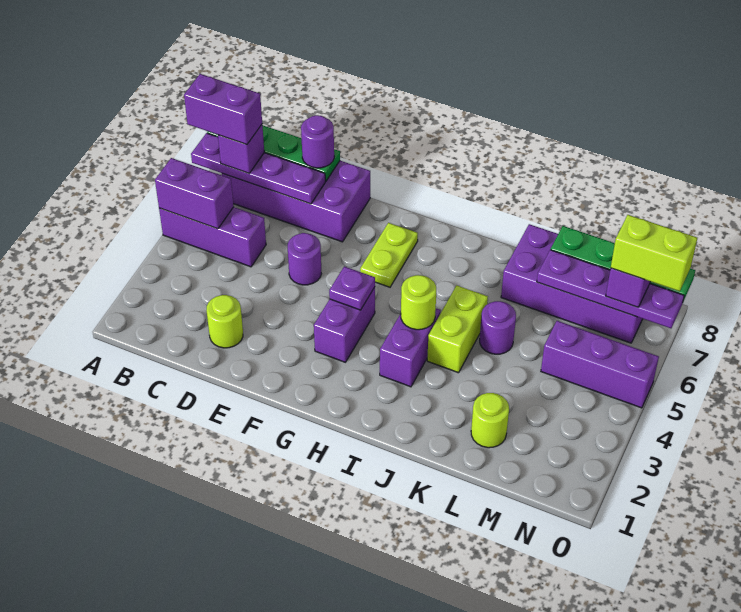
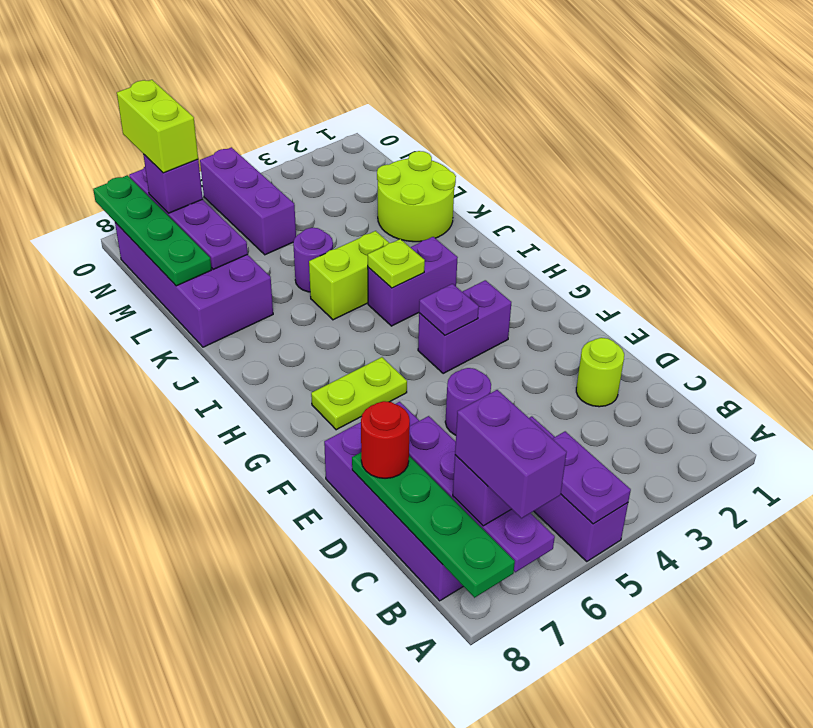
purple brick A5:B5 level 2 -> purple plate A5:B5 level 2
purple round brick D8 level 3 -> red round brick D8 level 3
lime round brick I4 level 2 -> lime plate I4 level 2
lime round brick L2 level 1 -> lime round brick K1:L2 level 1

